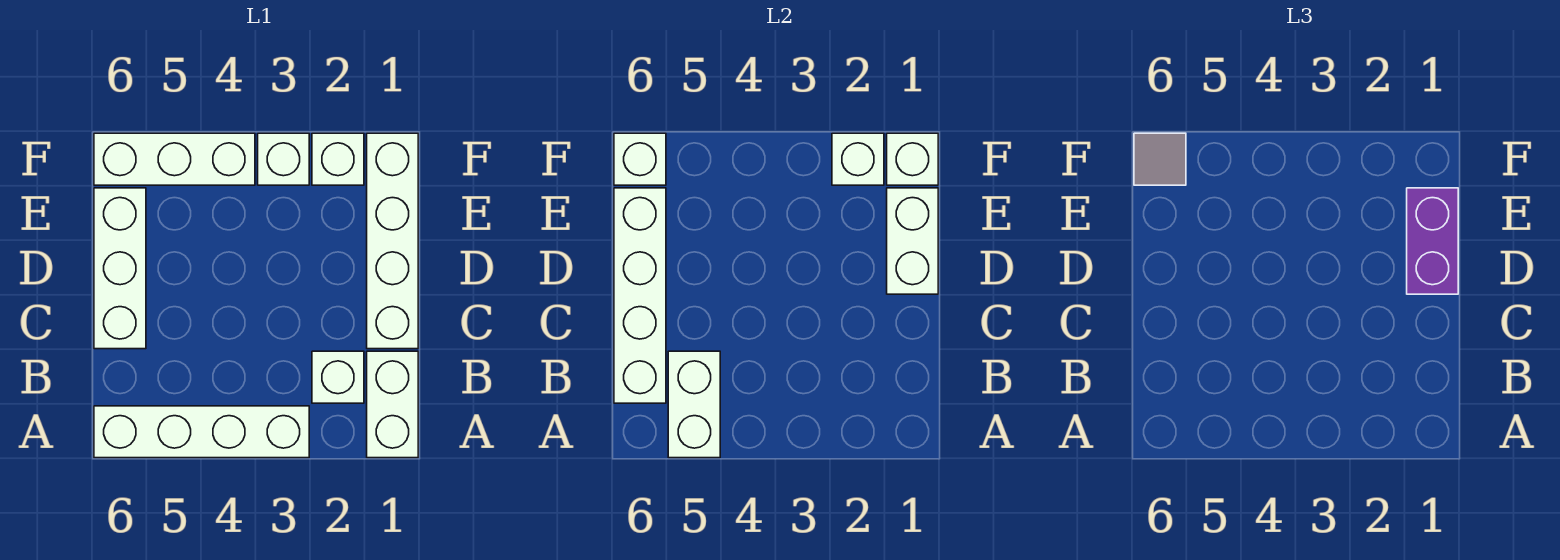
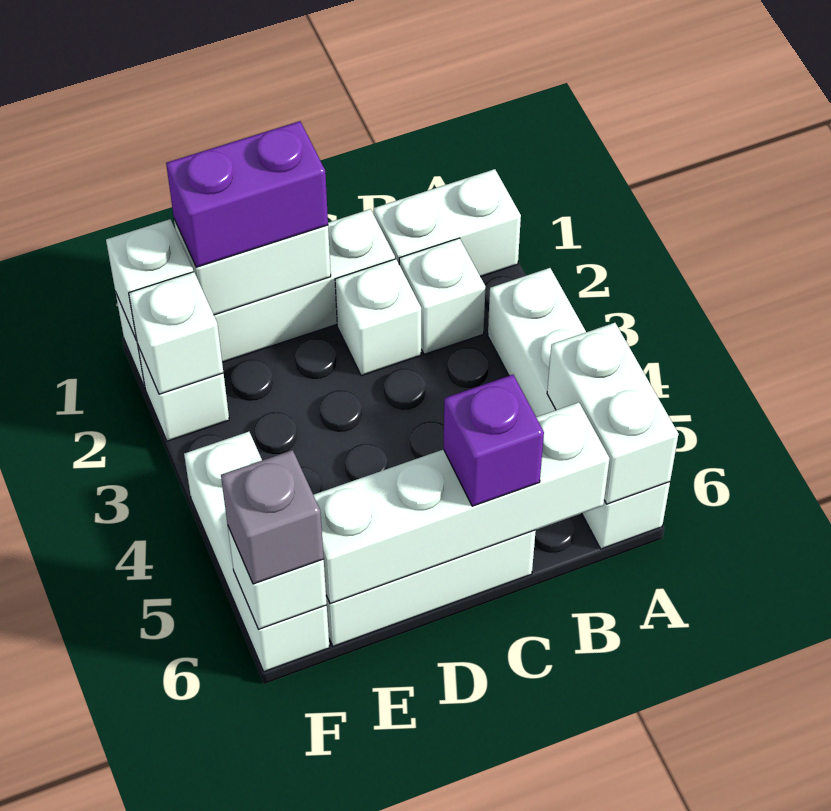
white brick A5:B5 level 2 -> white brick A5:A6 level 2
none -> purple brick C6 level 3
white brick F3 level 1 -> white brick C2 level 1
grey tile F6 level 3 -> grey brick F6 level 3

